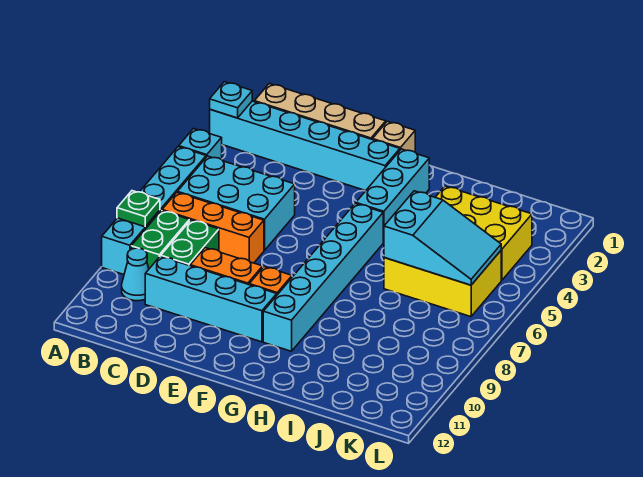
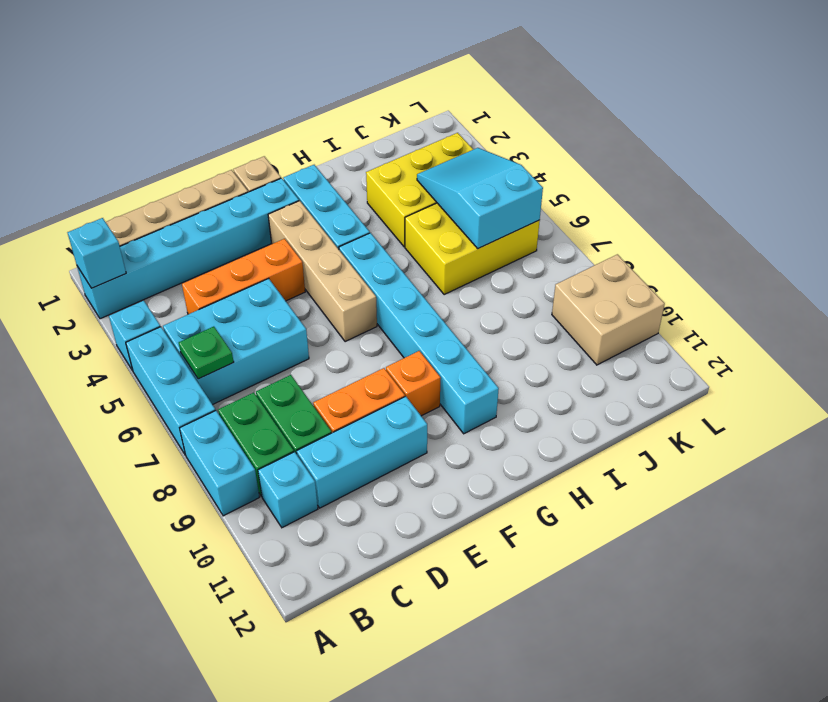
cyan plate A2 level 2 -> cyan brick A2 level 2
green plate A8 level 2 -> green plate B6 level 2
orange brick B7:D7 level 1 -> orange brick C4:E4 level 1
cyan cone B10 level 1 -> cyan brick B10 level 1
cyan brick C10:F10 level 1 -> cyan brick C10:E10 level 1
none -> tan brick F3:F6 level 1
cyan slope I5:K6 level 2 top I -> cyan slope J4:K6 level 2 top 6
none -> tan brick K9:L10 level 1

